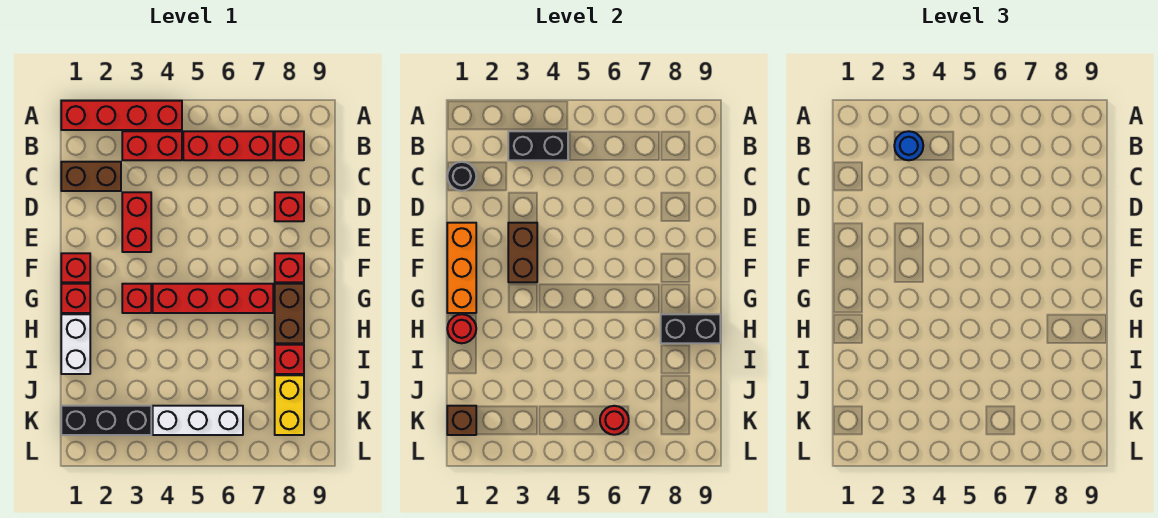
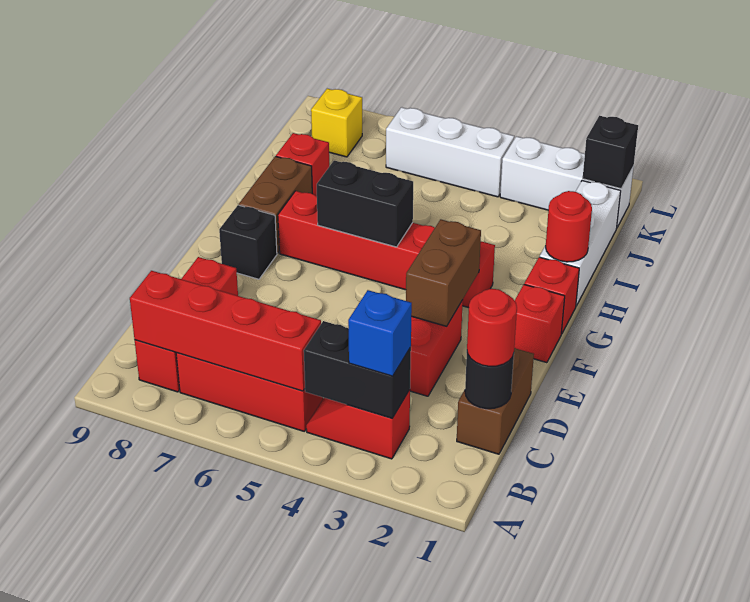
red brick A1:A4 level 1 -> red brick B5:B8 level 2
red brick B3:B4 level 1 -> red slope B3:B4 level 1 top 3
blue round brick B3 level 3 -> blue brick B3 level 3
brown brick C1:C2 level 1 -> brown brick C1:D1 level 1
orange brick E1:G1 level 2 -> none
red brick F8 level 1 -> black brick F8 level 1
white brick H1:I1 level 1 -> white brick H1:J1 level 1
black brick H8:H9 level 2 -> black brick G5:G6 level 2
yellow brick J8:K8 level 1 -> yellow brick K8 level 1
black brick K1:K3 level 1 -> white brick K1:K3 level 1
brown brick K1 level 2 -> black brick K1 level 2
red round brick K6 level 2 -> red round brick C1 level 3

